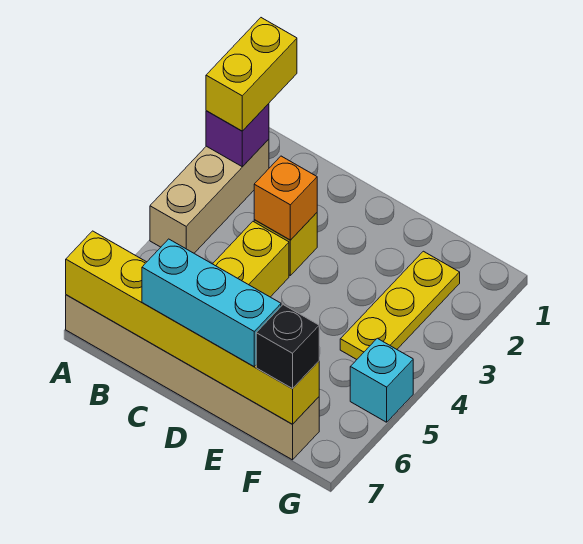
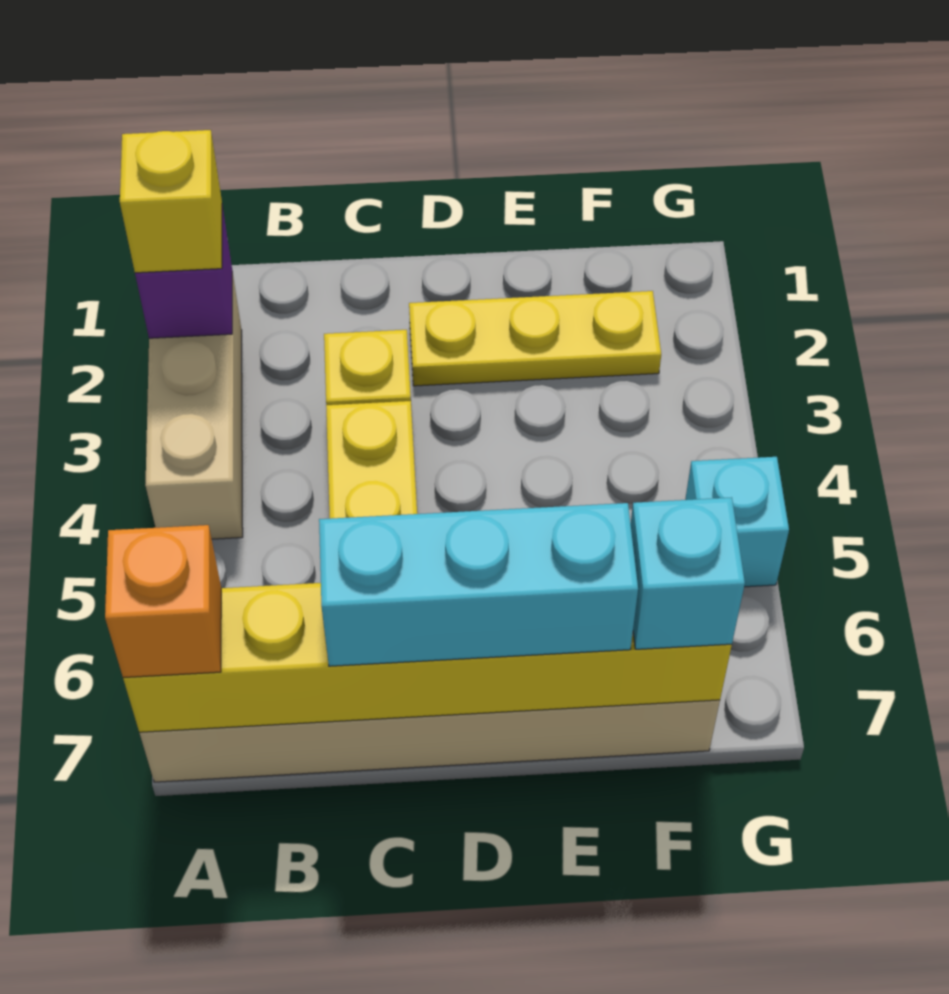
yellow brick A1:A2 level 3 -> yellow brick A2 level 3
orange brick C3 level 2 -> orange brick A7 level 3
yellow plate F2:F4 level 1 -> yellow plate D2:F2 level 1
black brick F7 level 3 -> cyan brick F7 level 3

